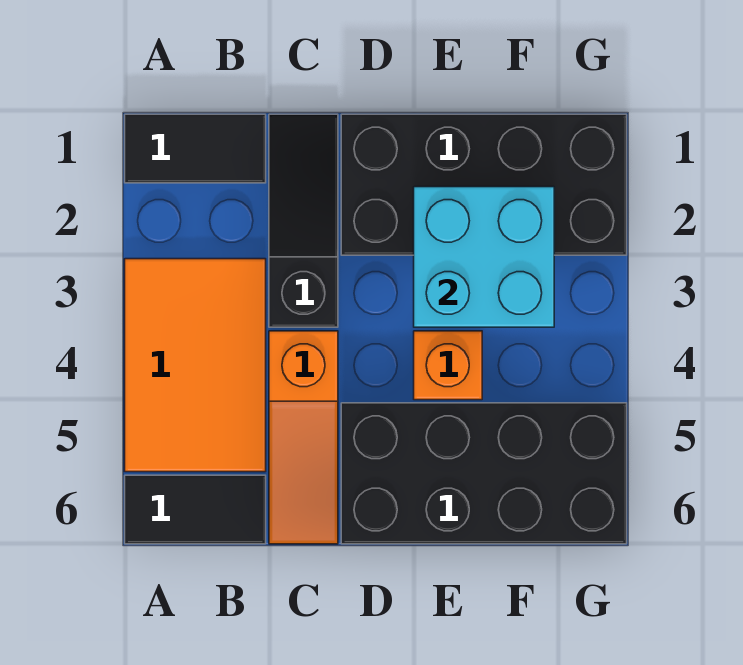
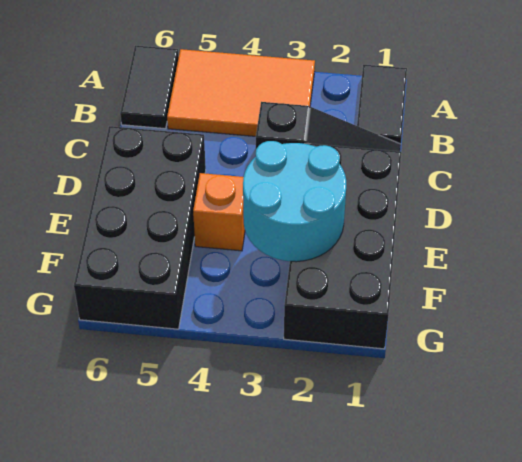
orange slope C4:C6 level 1 top 4 -> none
cyan brick E2:F3 level 2 -> cyan round brick E2:F3 level 2

